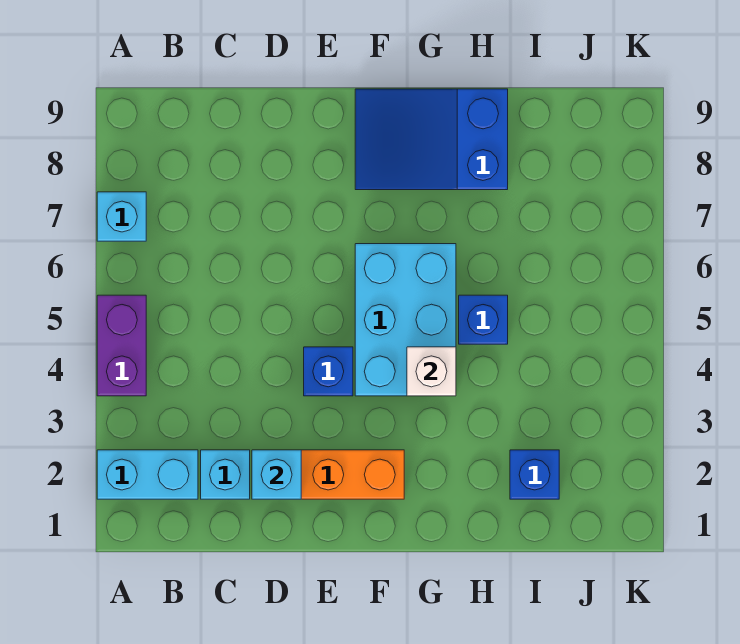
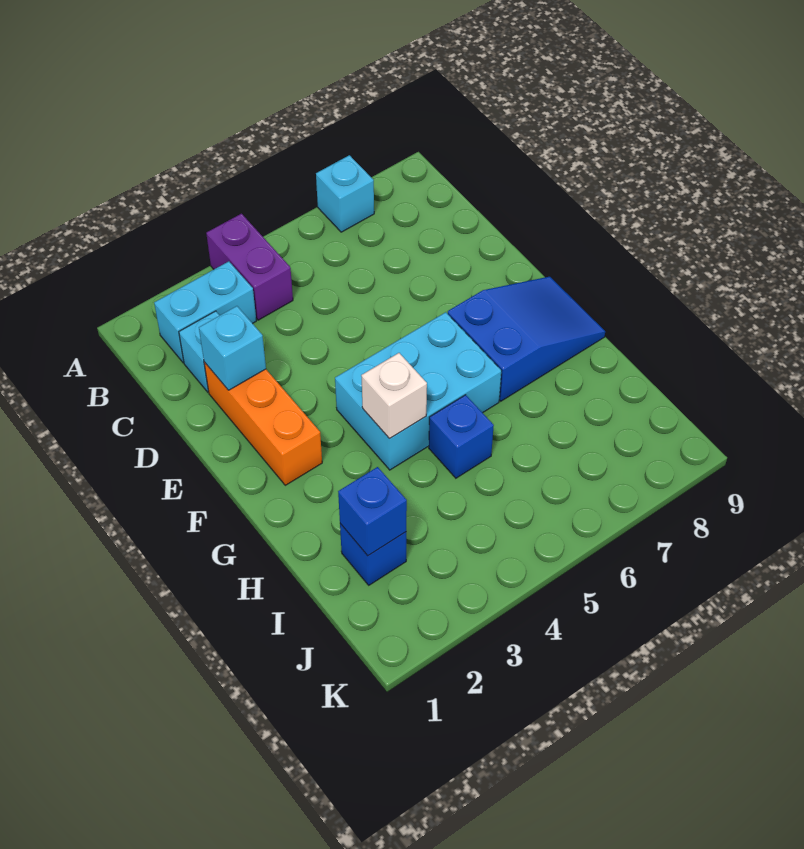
cyan brick A2:B2 level 1 -> cyan brick B2:B3 level 1
purple brick A4:A5 level 1 -> purple brick A4:B4 level 1
blue brick E4 level 1 -> blue brick I2 level 2
blue slope F8:H9 level 1 top H -> blue slope F7:G9 level 1 top 7

